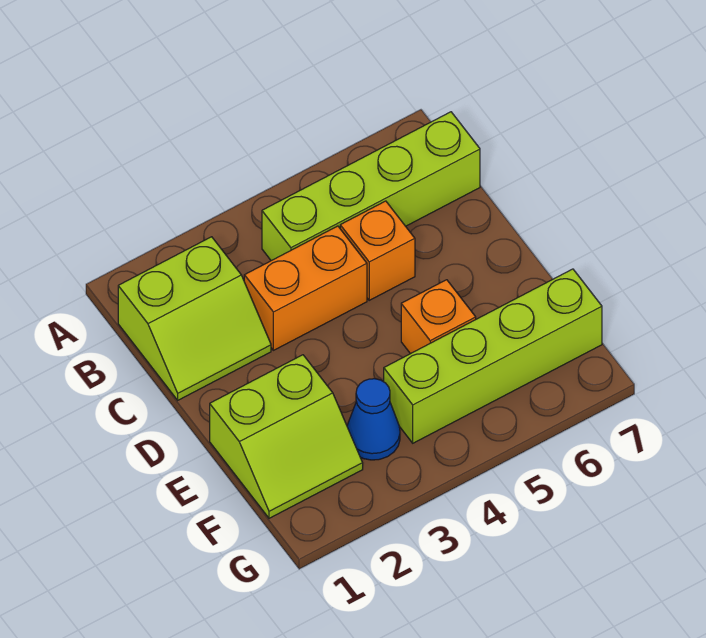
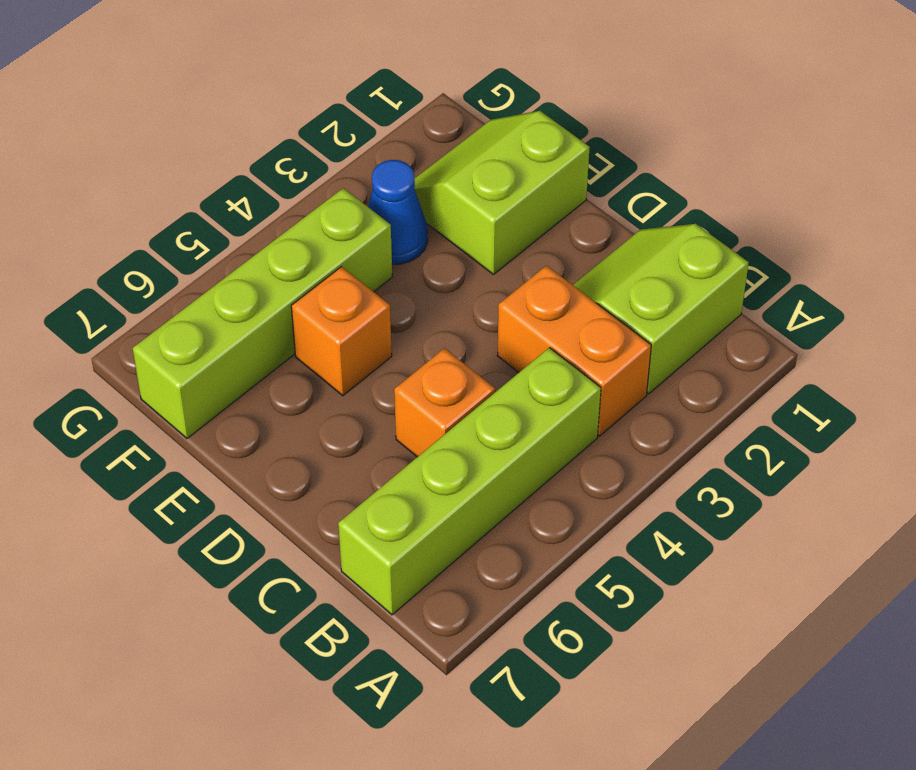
orange brick C3:C4 level 1 -> orange brick B3:C3 level 1

